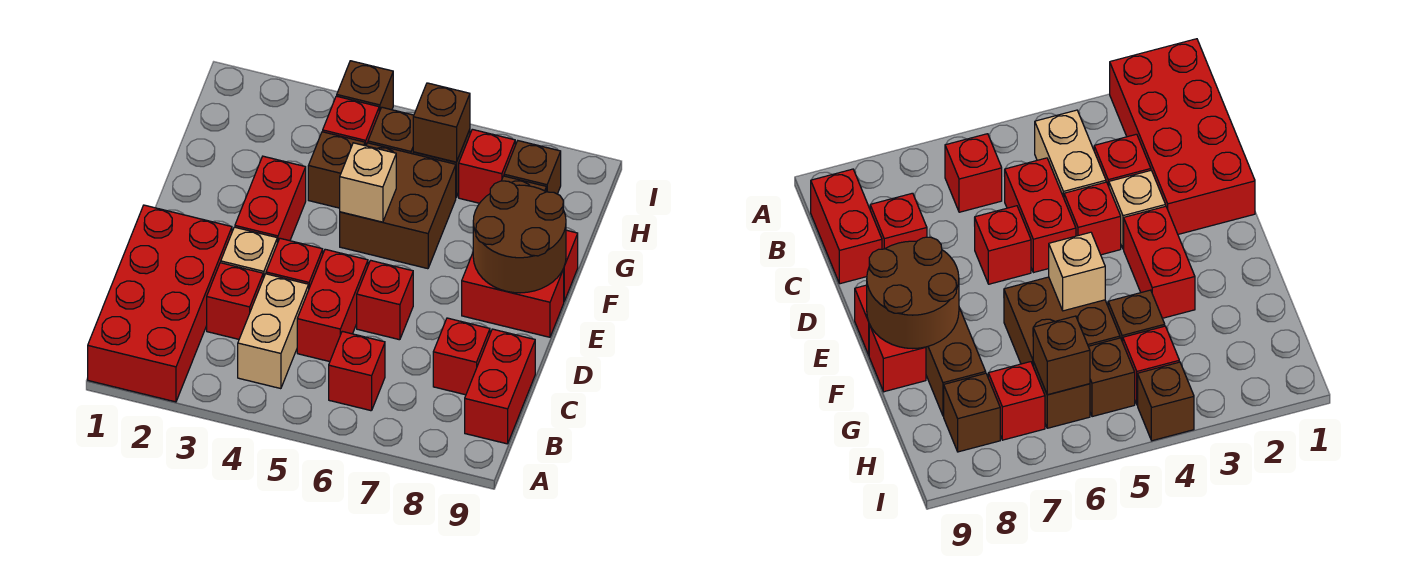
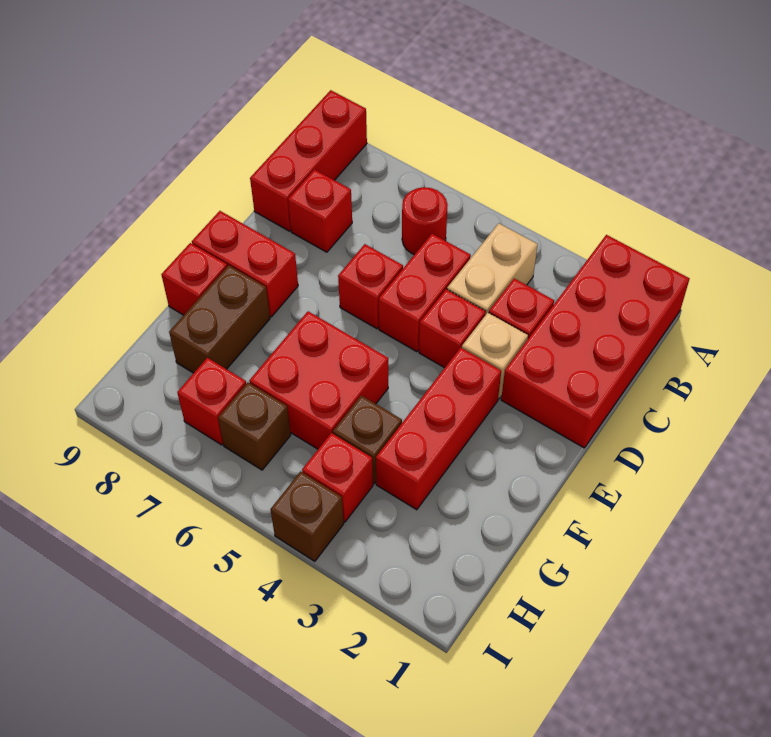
red brick B6 level 1 -> red round brick B6 level 1
red brick B9:C9 level 1 -> red brick A9:C9 level 1
red brick E3:F3 level 1 -> red brick E3:G3 level 1
brown round brick E8:F9 level 2 -> none
brown brick F5:G6 level 1 -> red brick F5:G6 level 1
tan brick F5 level 2 -> none
brown brick H5 level 1 -> none
brown brick H6 level 2 -> none
brown brick H8 level 1 -> none

